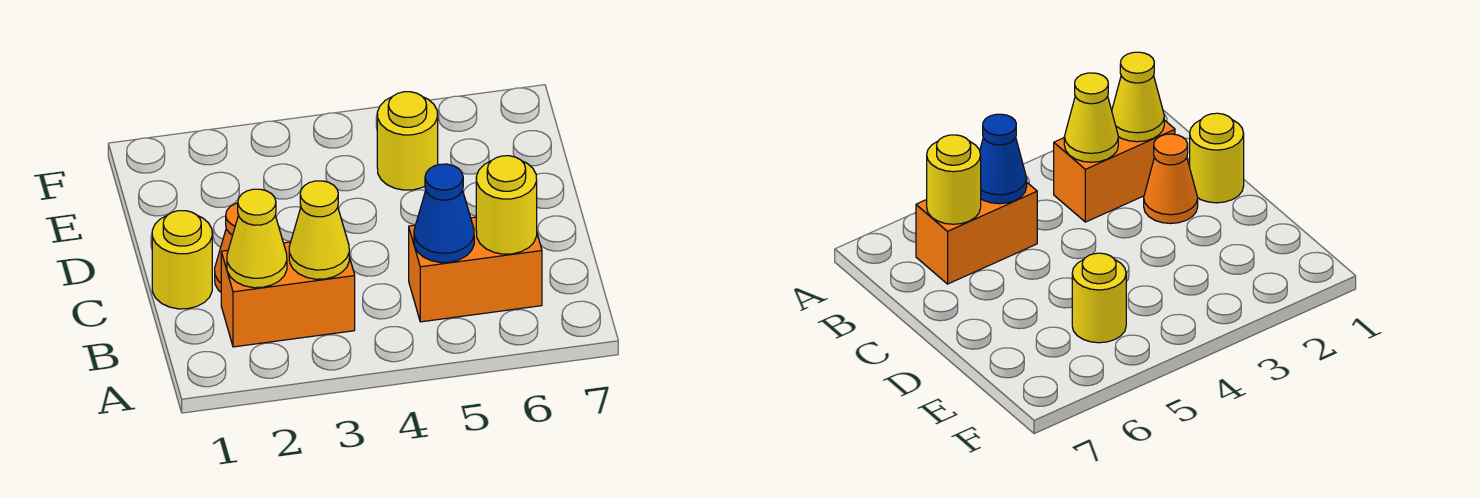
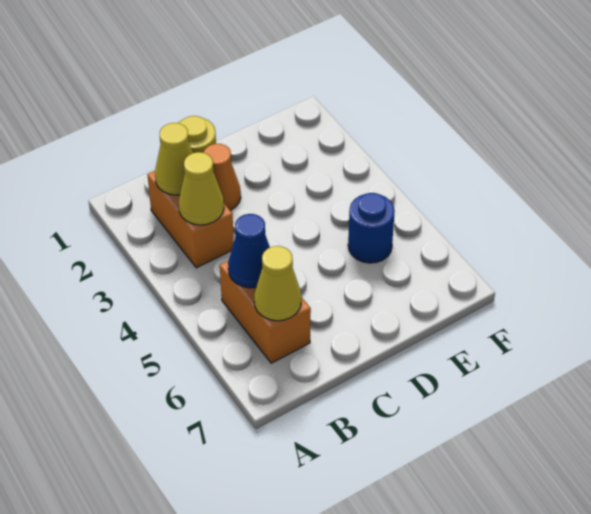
yellow round brick B6 level 2 -> yellow cone B6 level 2
yellow round brick E5 level 1 -> blue round brick E5 level 1

